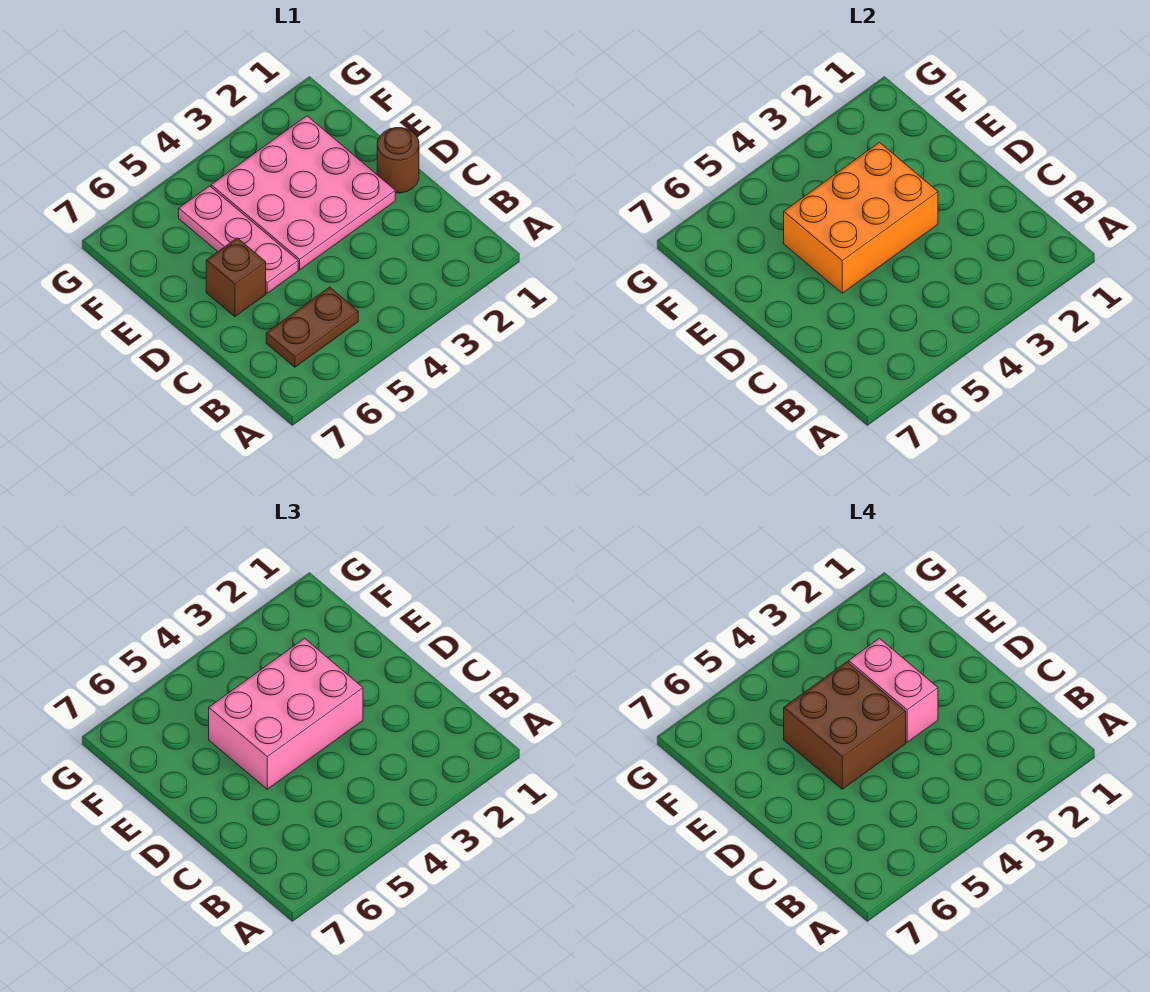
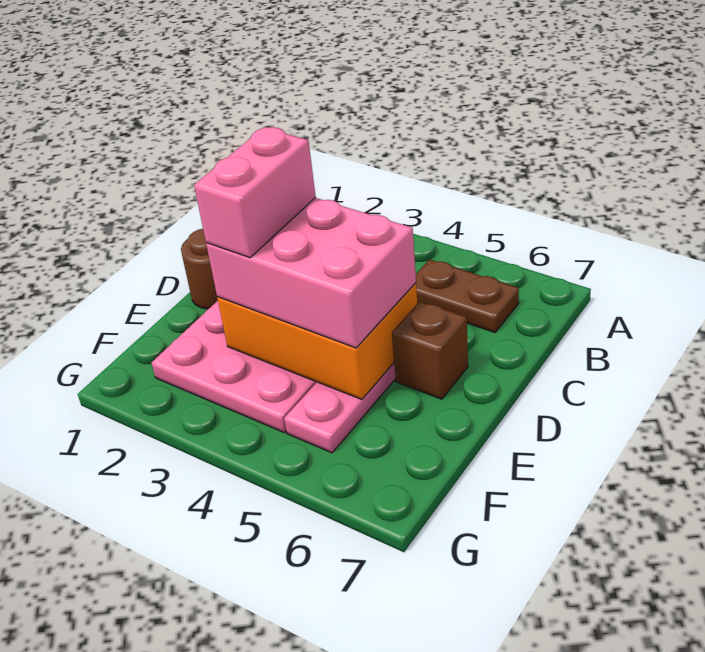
brown brick D4:E5 level 4 -> none

